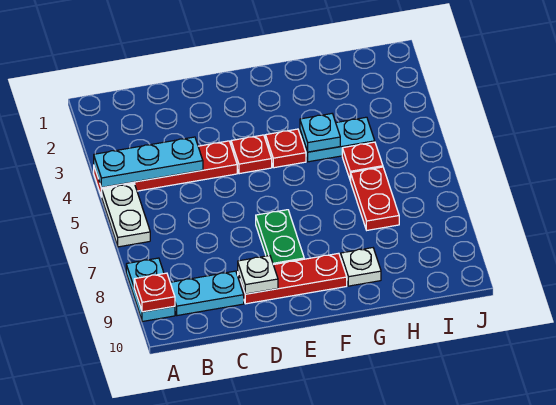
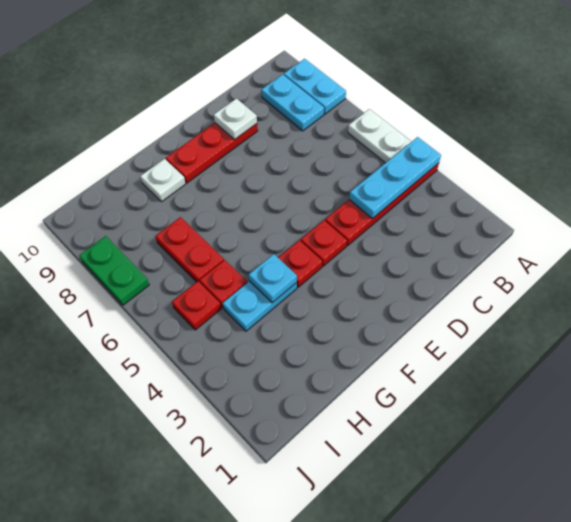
red plate A9 level 2 -> red plate I5 level 1
cyan plate B9:C9 level 1 -> cyan plate B8:B9 level 1
green plate E7:E8 level 1 -> green plate J7:J8 level 1

